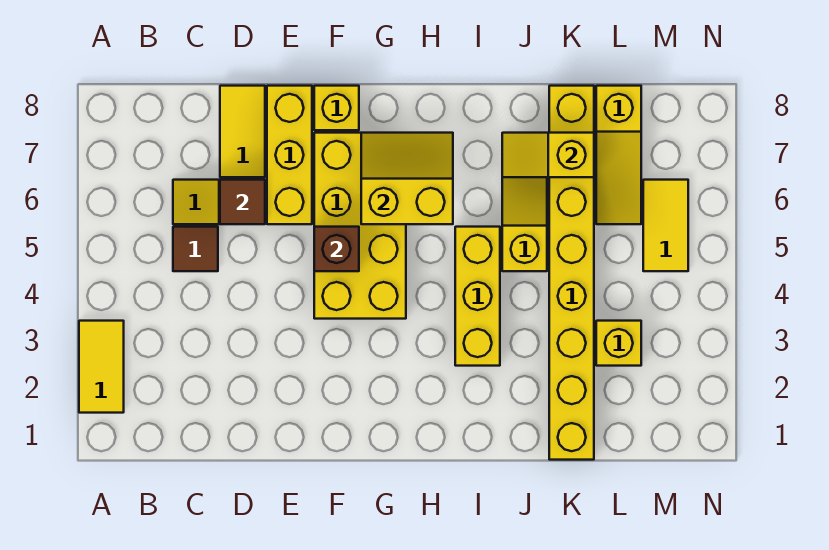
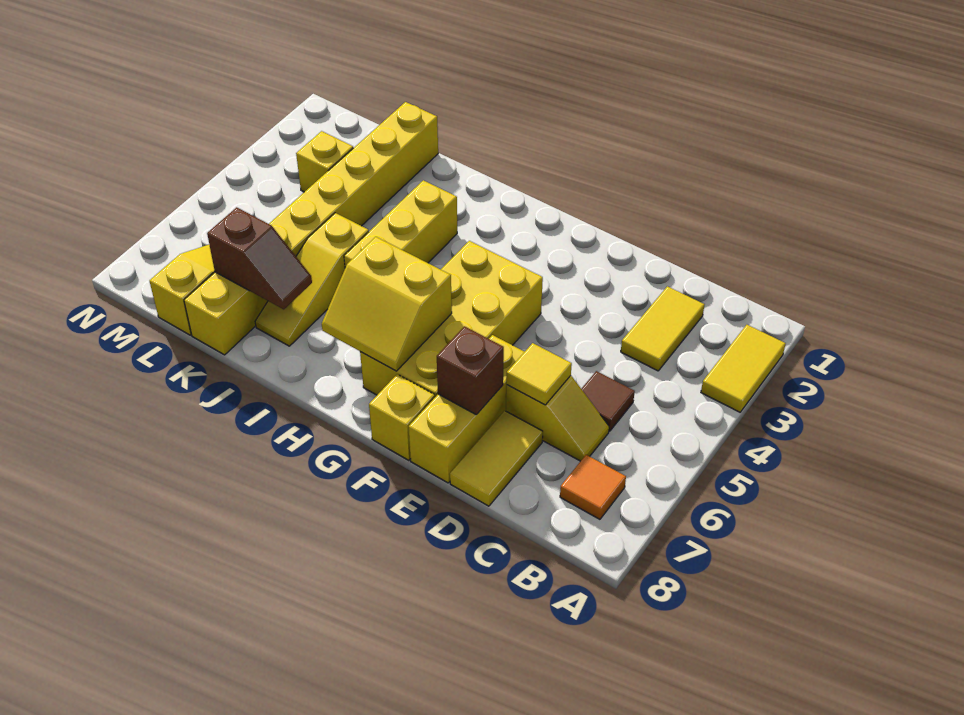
none -> orange tile B7 level 1
brown tile D6 level 2 -> yellow tile D6 level 2
brown brick F5 level 2 -> brown brick E7 level 2
yellow slope J7:K7 level 2 top K -> brown slope J7:K7 level 2 top K
yellow tile M5:M6 level 1 -> yellow tile C2:C3 level 1

